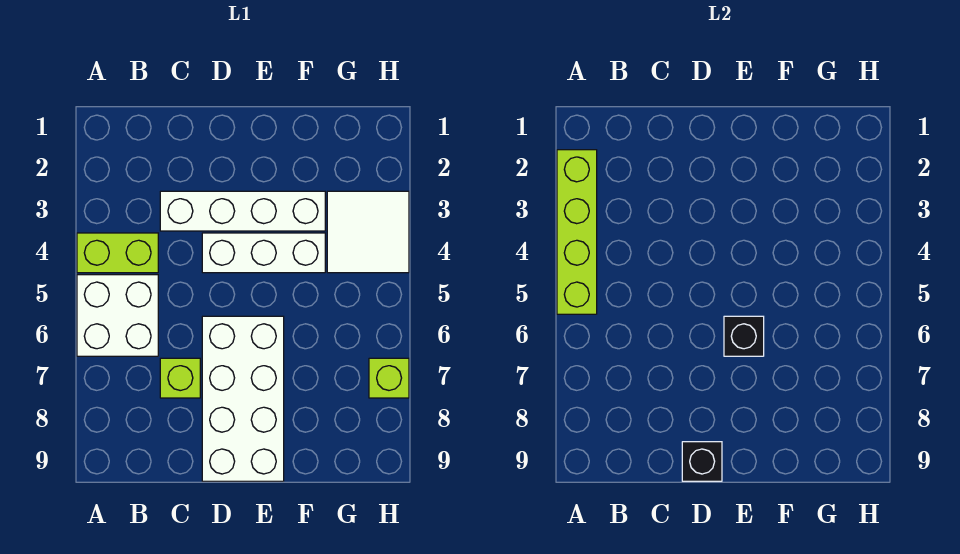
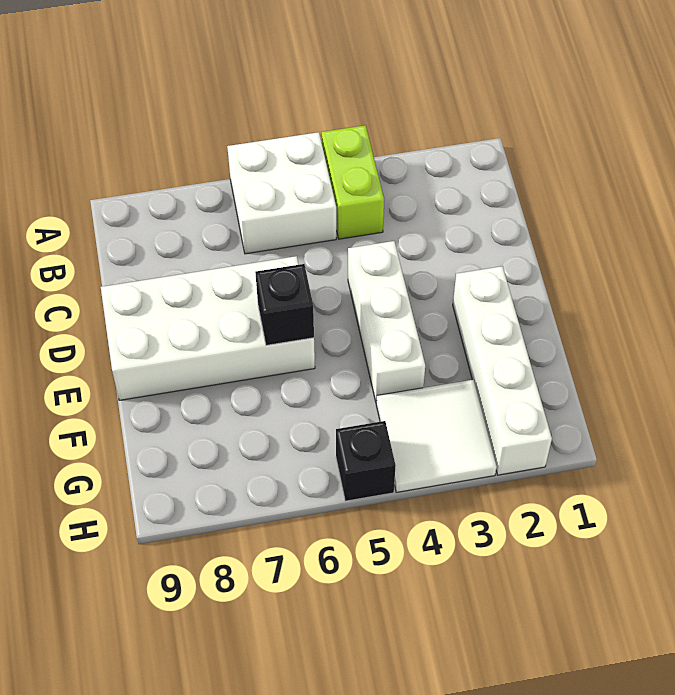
lime brick A2:A5 level 2 -> none
white brick C3:F3 level 1 -> white brick E2:H2 level 1
lime brick C7 level 1 -> none
black brick D9 level 2 -> black brick H5 level 1
lime brick H7 level 1 -> none

